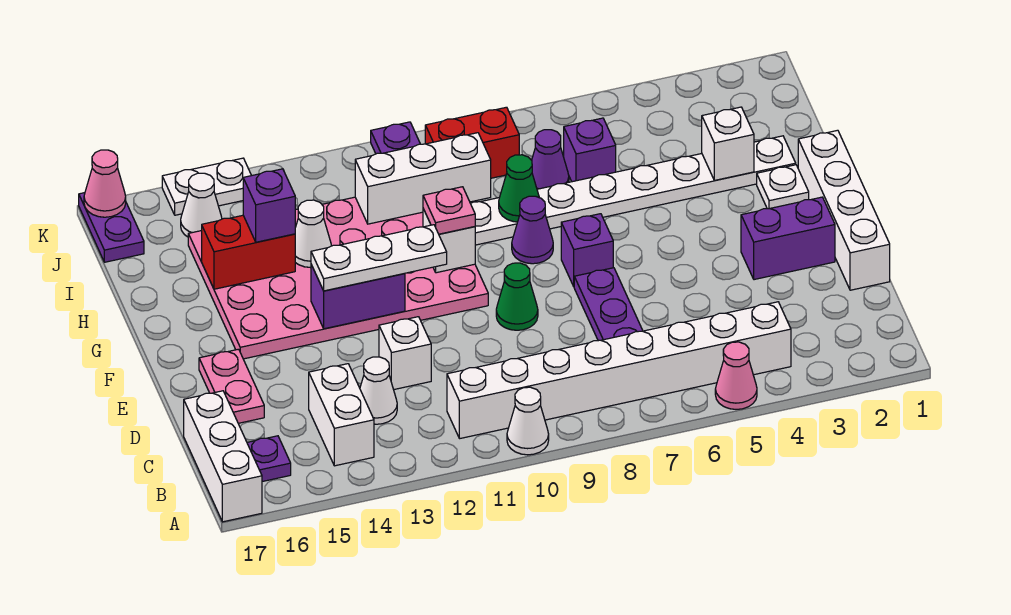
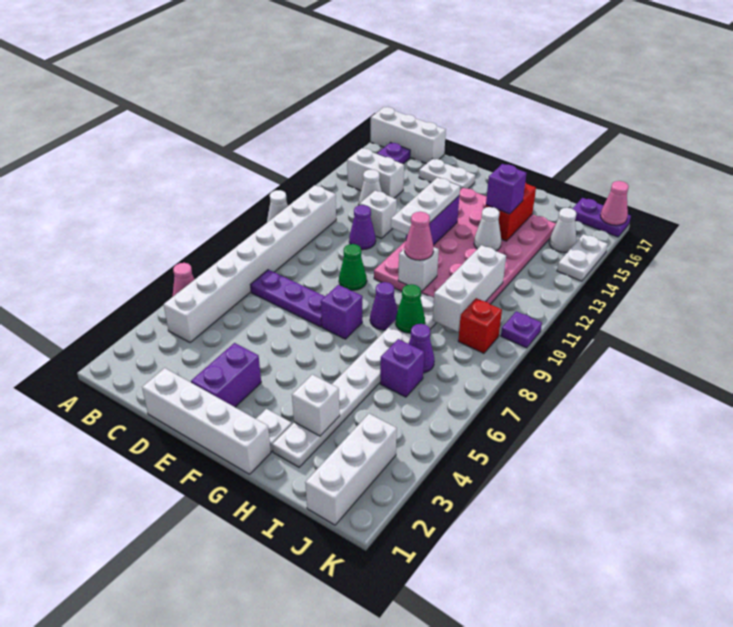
none -> purple cone D11 level 1
pink plate D16:E16 level 1 -> white plate D16:E16 level 1
pink plate G10 level 3 -> pink cone G10 level 3
none -> white brick J1:J3 level 1
red brick J8:J9 level 1 -> red brick J9 level 1

